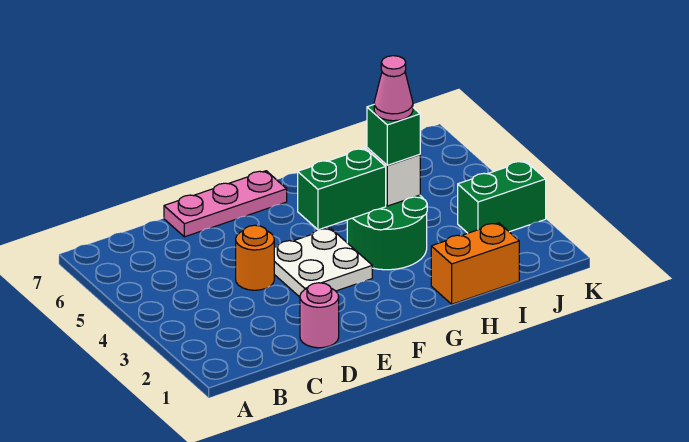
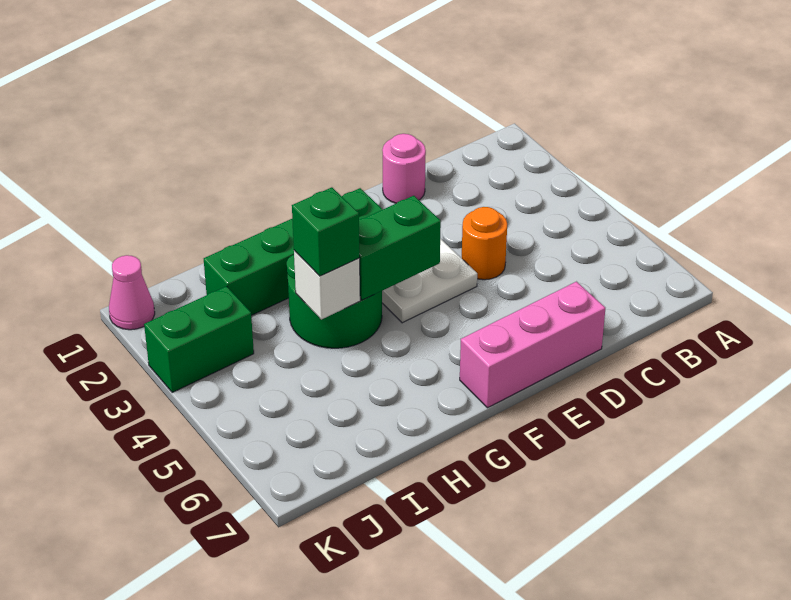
pink plate D7:F7 level 1 -> pink brick D7:F7 level 1
none -> green brick F2:I2 level 1
orange brick H1:I1 level 1 -> none
pink cone H4 level 4 -> pink cone K1 level 1

